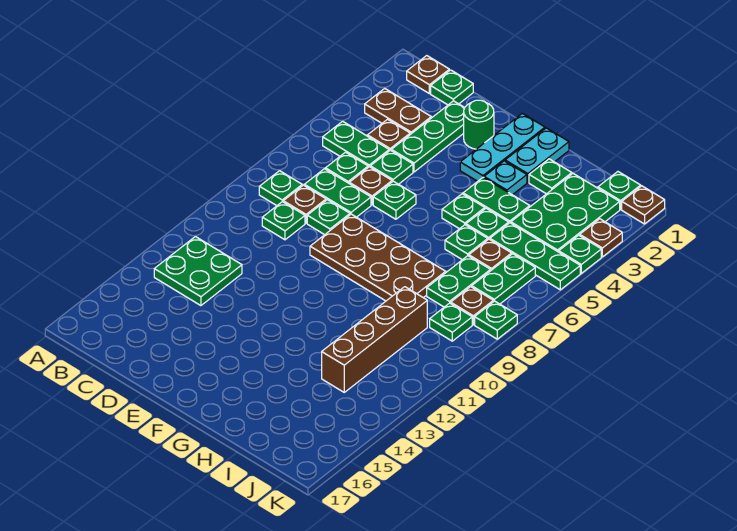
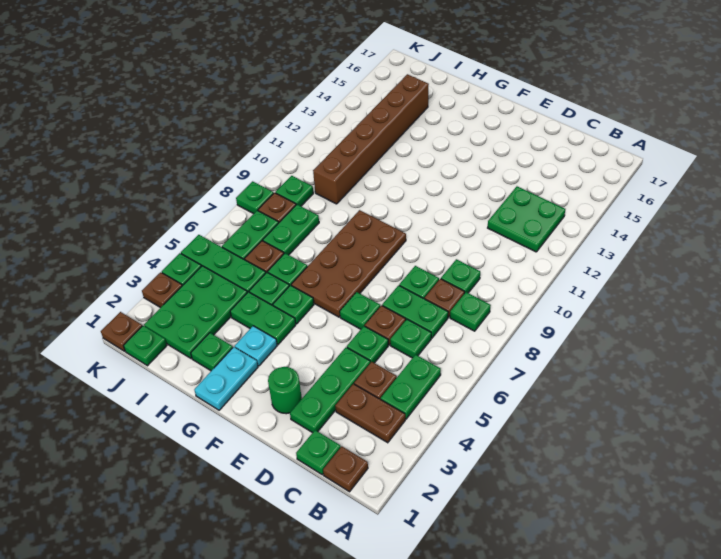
green plate B5:C5 level 1 -> green plate B4:B5 level 1
brown plate E8:H9 level 1 -> brown plate F6:G9 level 1
cyan plate F1:F3 level 1 -> none
brown brick I10:I13 level 1 -> brown brick I10:I15 level 1

